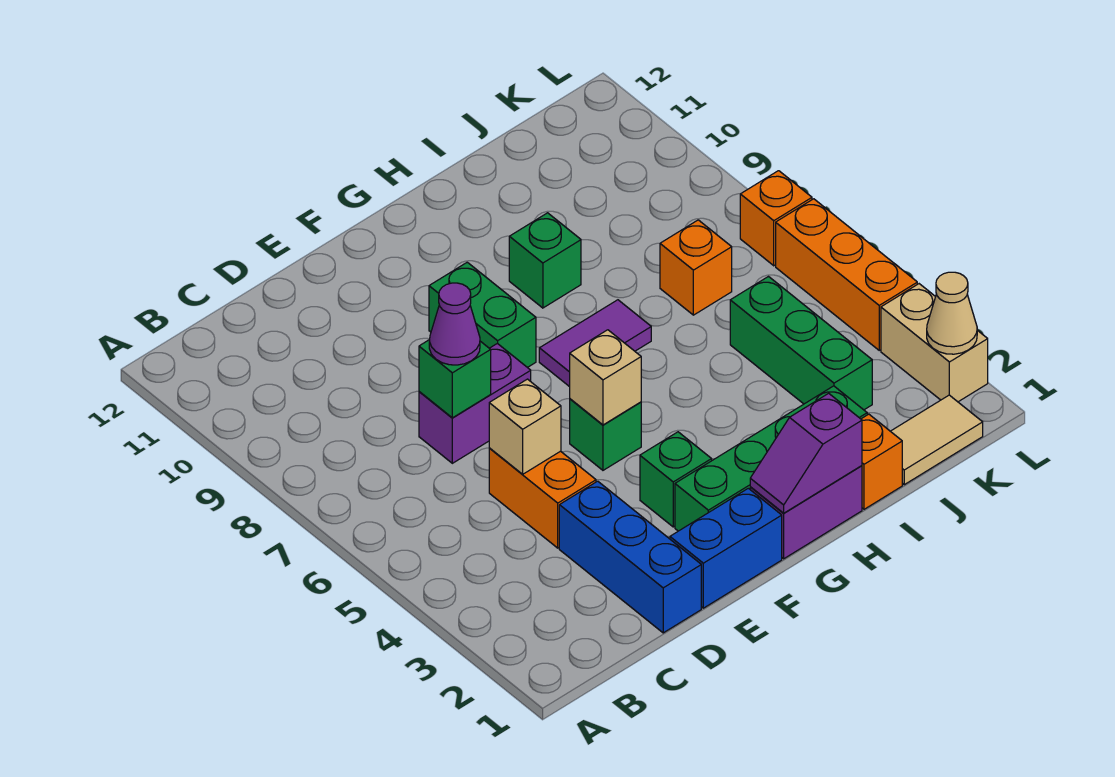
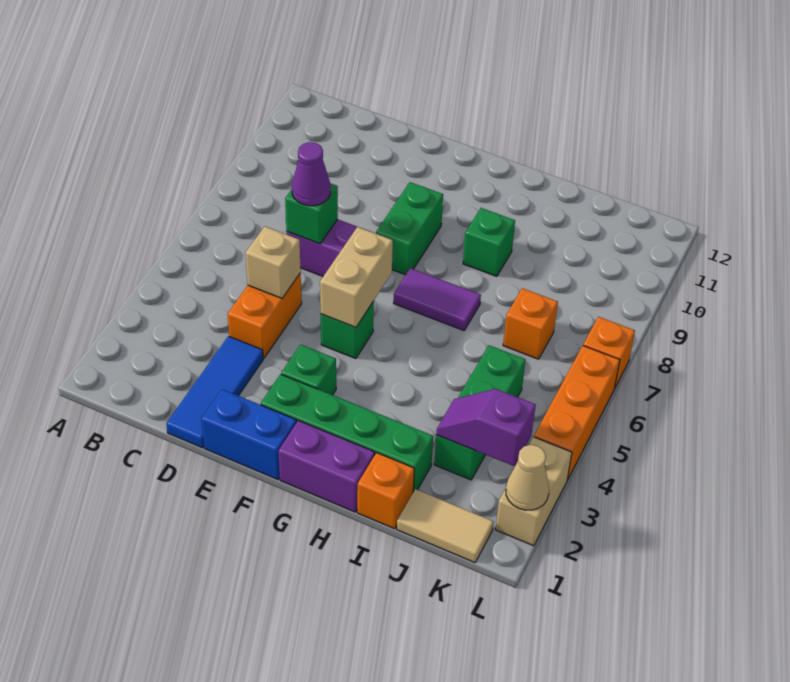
blue brick D1:D3 level 1 -> blue tile D1:D3 level 1
tan brick F5 level 2 -> tan brick F5:F6 level 2
purple slope G1:H1 level 2 top H -> purple slope J3:K3 level 2 top K

